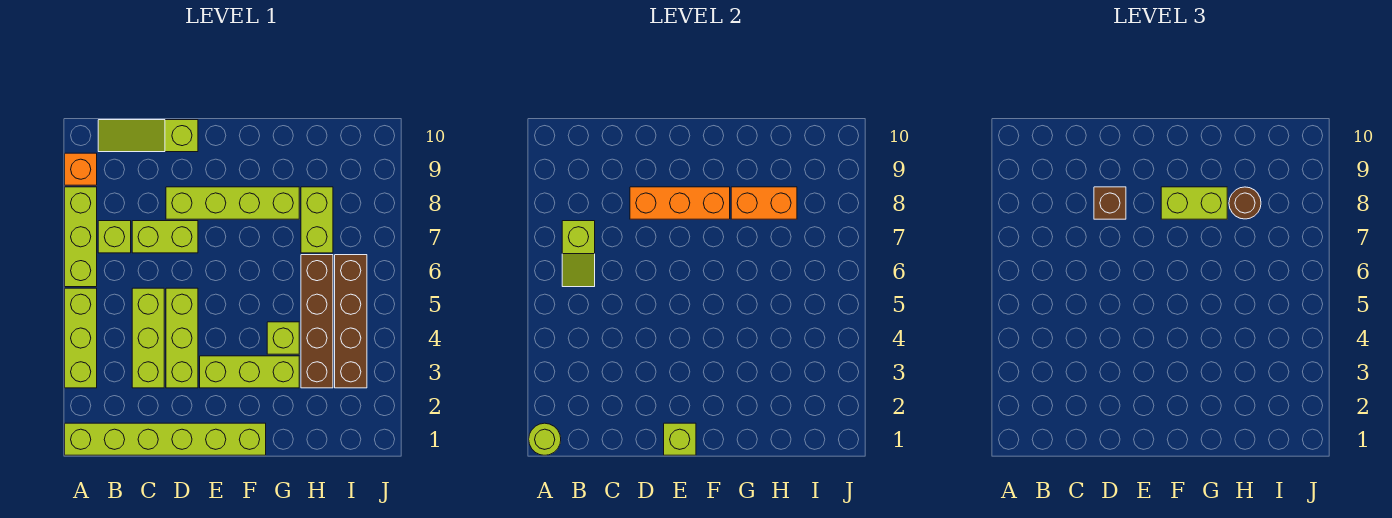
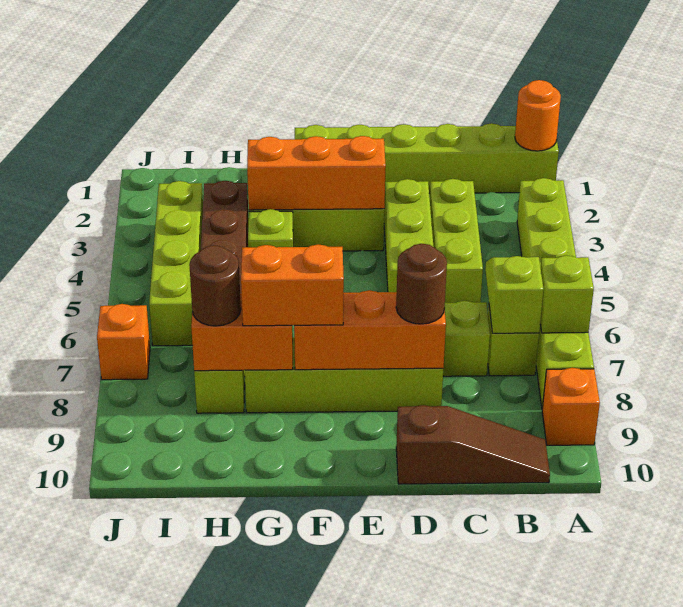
lime round brick A1 level 2 -> orange round brick A1 level 2
lime slope B10:D10 level 1 top D -> brown slope B10:D10 level 1 top D
brown brick D8 level 3 -> brown round brick D8 level 3
lime brick E1 level 2 -> lime brick A7 level 2
none -> orange brick E3:G3 level 2
lime brick F8:G8 level 3 -> orange brick F8:G8 level 3
brown brick I3:I6 level 1 -> lime brick I3:I6 level 1
none -> orange brick J7 level 1

